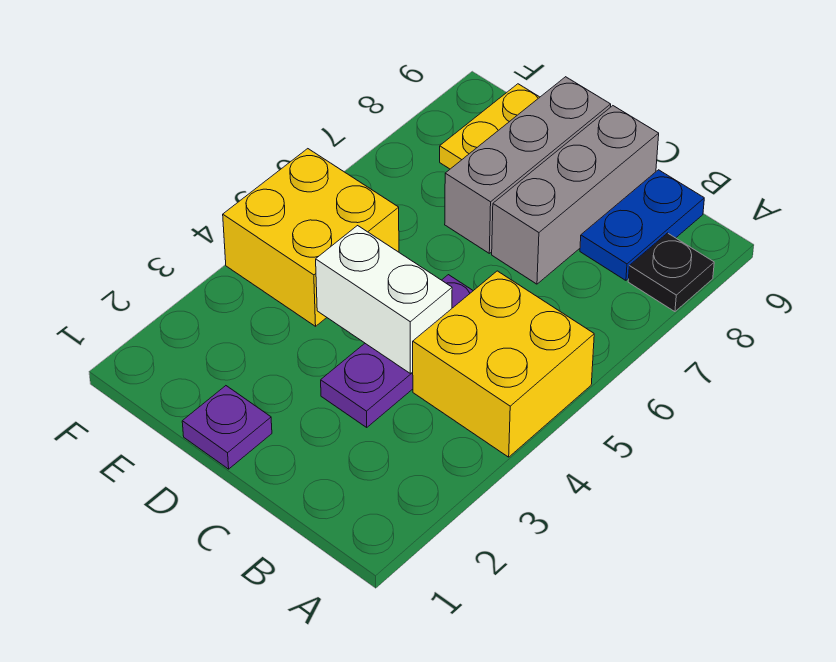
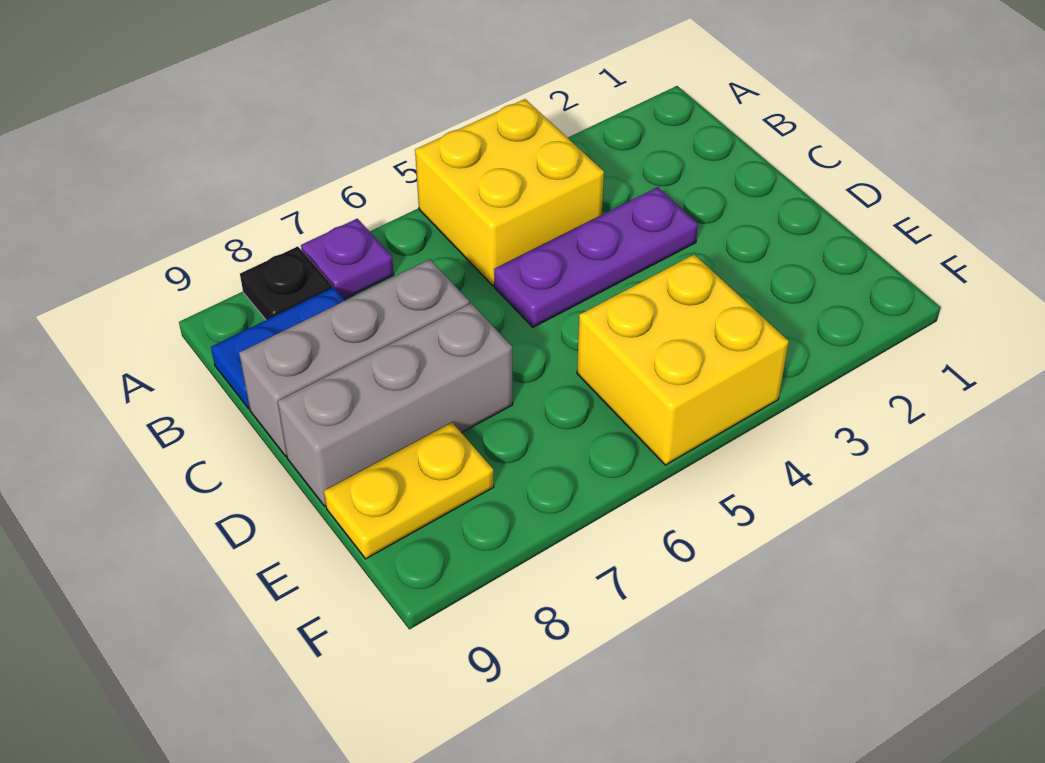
white brick C4:D4 level 2 -> none
purple plate D1 level 1 -> purple plate A7 level 1

